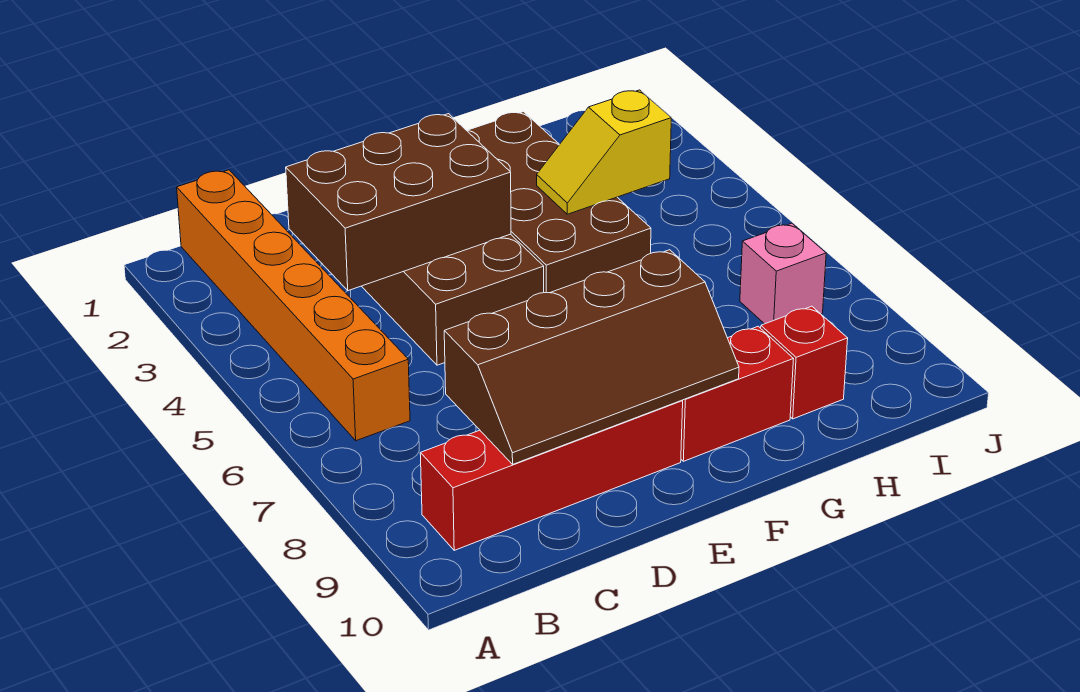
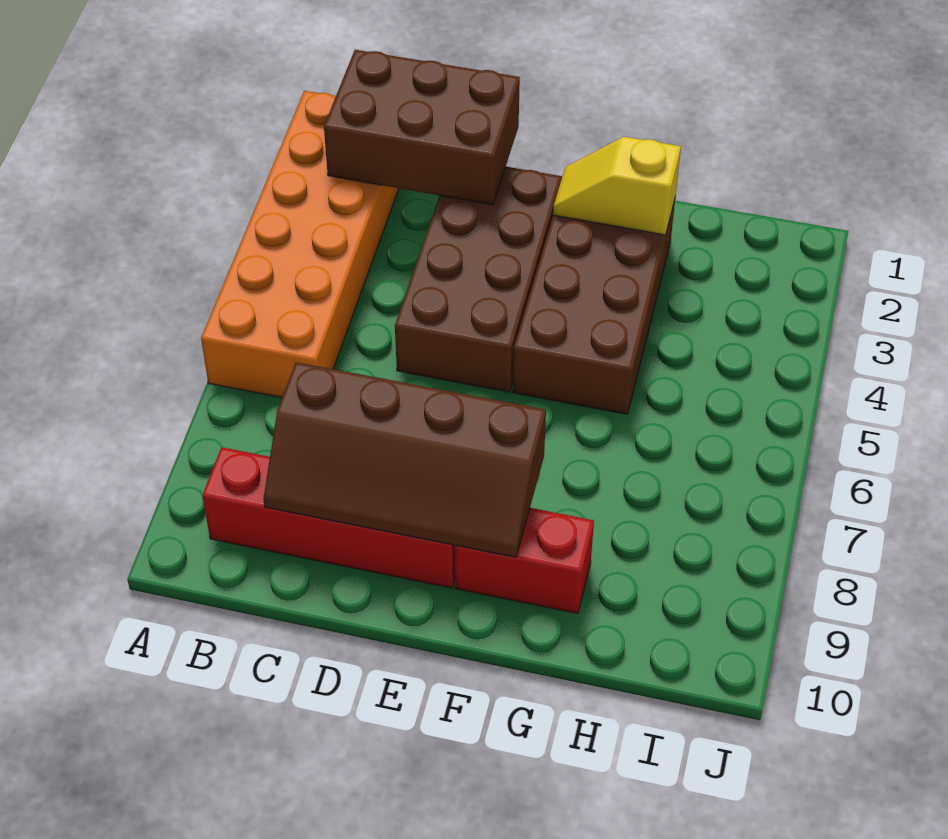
orange brick B1:B6 level 1 -> orange brick A1:B6 level 1
brown brick C3:E4 level 2 -> brown brick B1:D2 level 2
yellow slope G4:H4 level 2 top H -> yellow slope F2:G2 level 2 top G
red brick H9 level 1 -> none
pink brick I7 level 1 -> none

